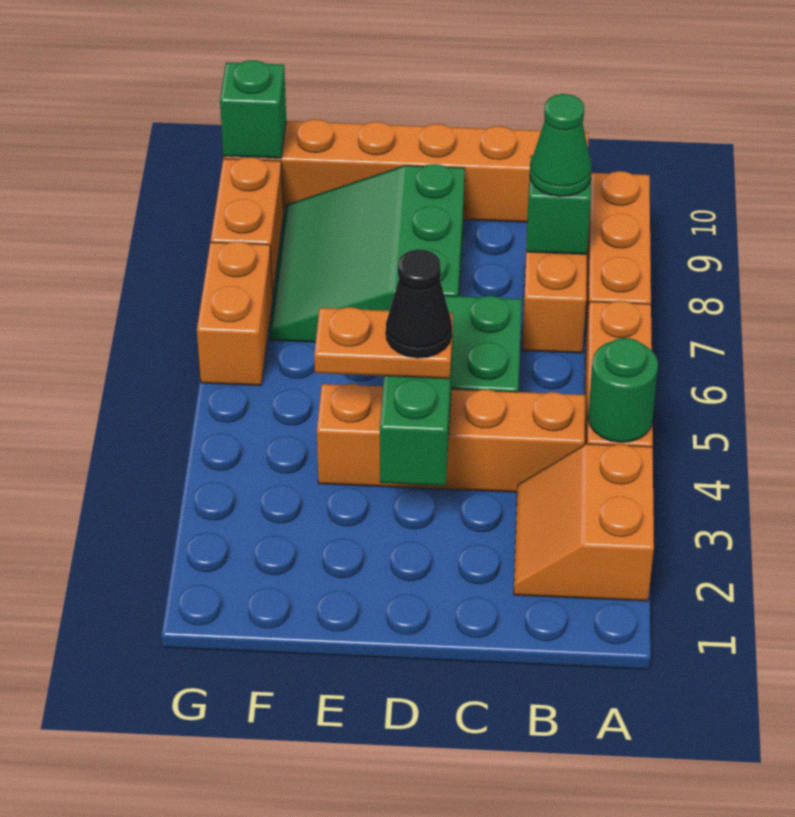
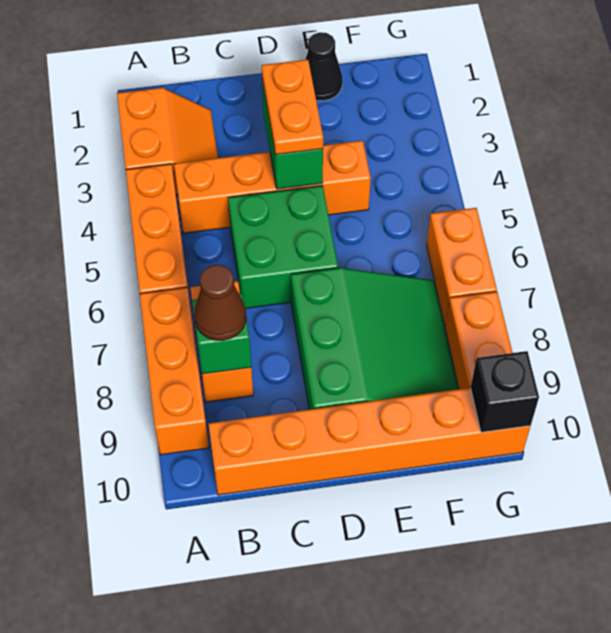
green round brick A4 level 2 -> none
green cone B8 level 3 -> brown cone B8 level 3
orange plate D4:E4 level 3 -> orange plate D3:D4 level 3
black cone D4 level 4 -> black cone E1 level 1
green brick G10 level 2 -> black brick G10 level 2

